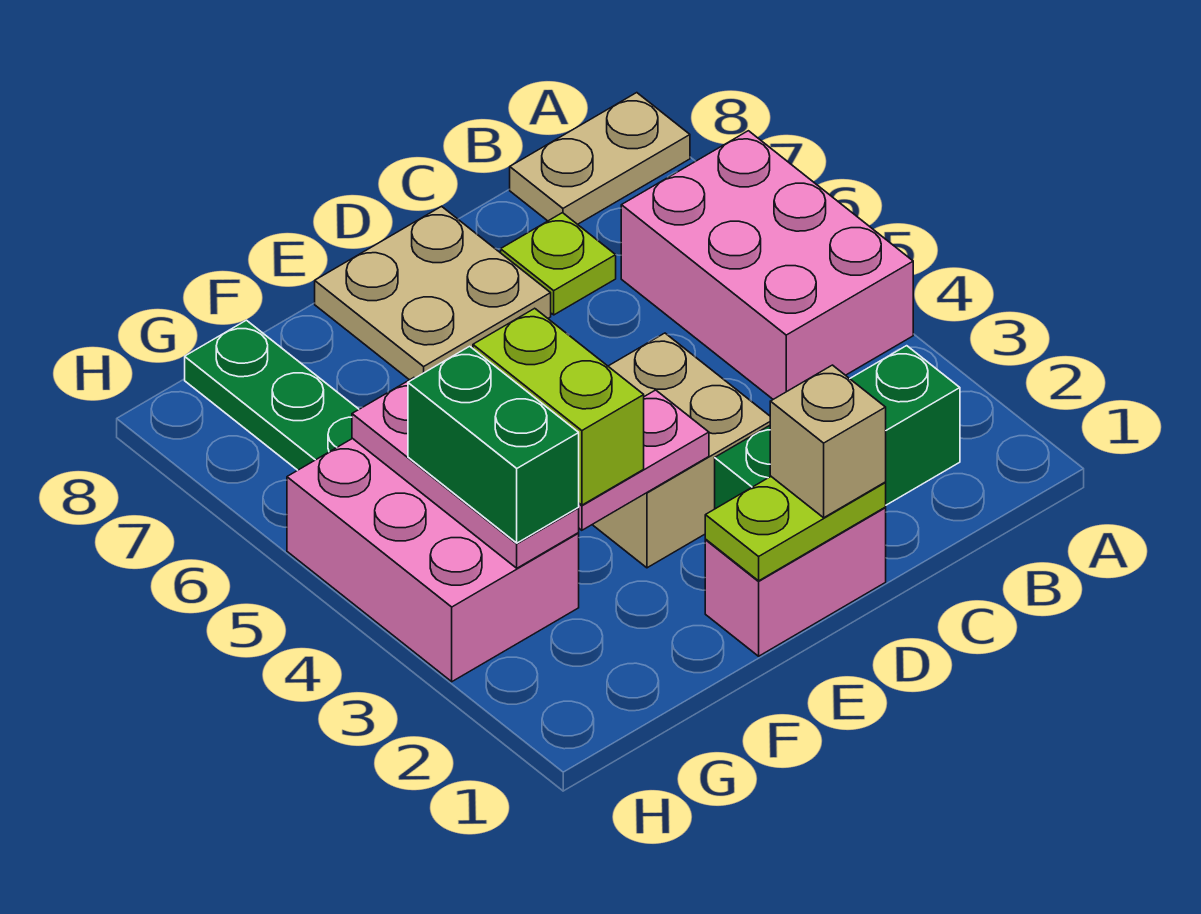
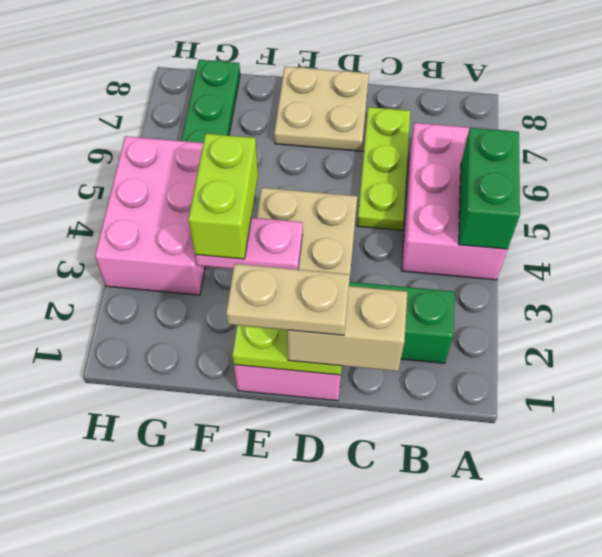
tan plate A8:B8 level 1 -> tan plate D1:E1 level 4
lime plate C7 level 1 -> lime plate C5:C7 level 1
tan brick D1 level 3 -> tan brick C1:D1 level 3
pink plate G3:G5 level 2 -> none
green brick G3:G4 level 3 -> green brick A4:A5 level 2

